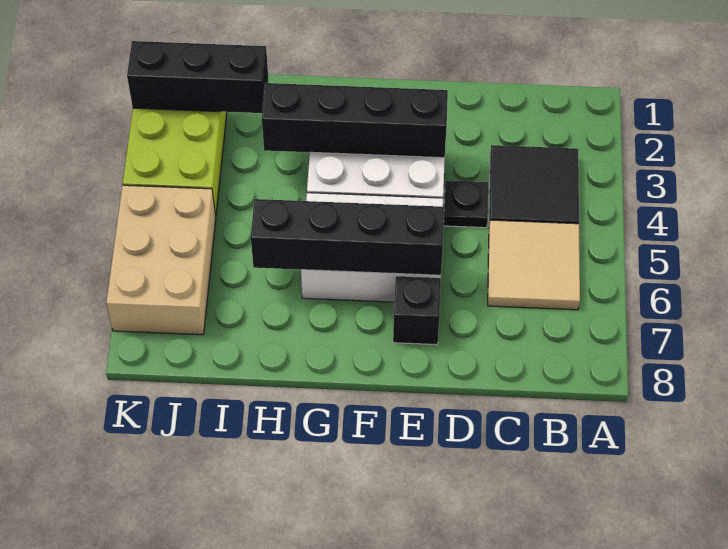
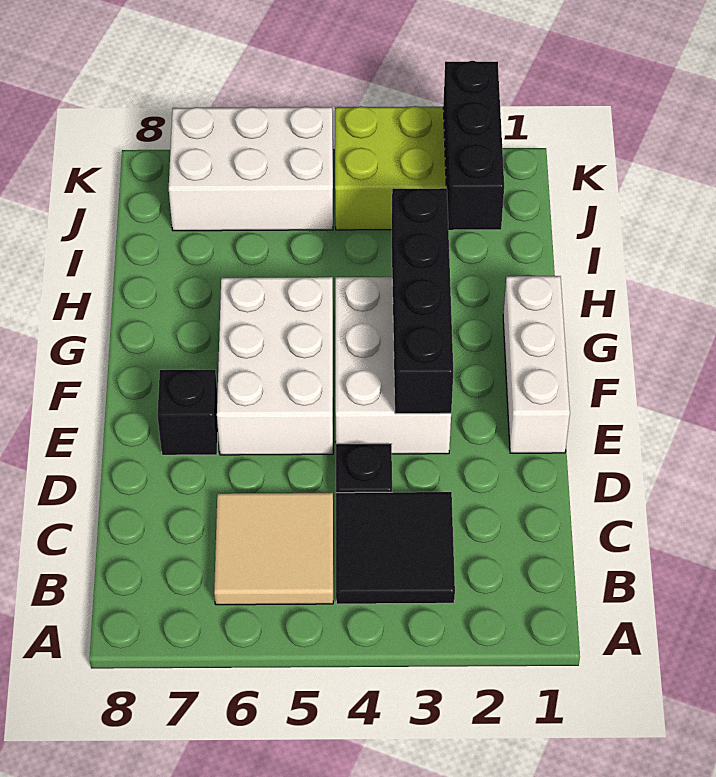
none -> white brick E1:G1 level 1
black brick E6:H6 level 2 -> none
tan brick J5:K7 level 1 -> white brick J5:K7 level 1

